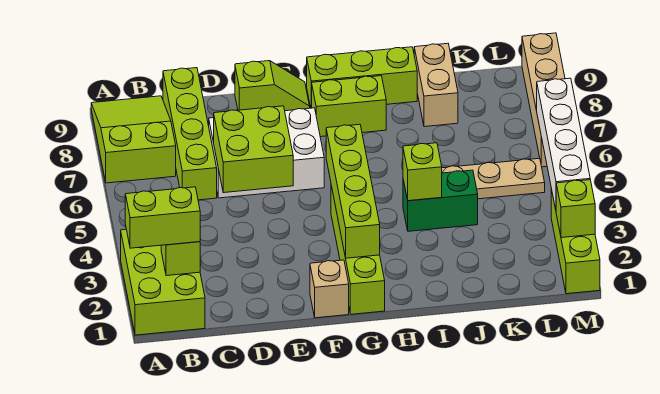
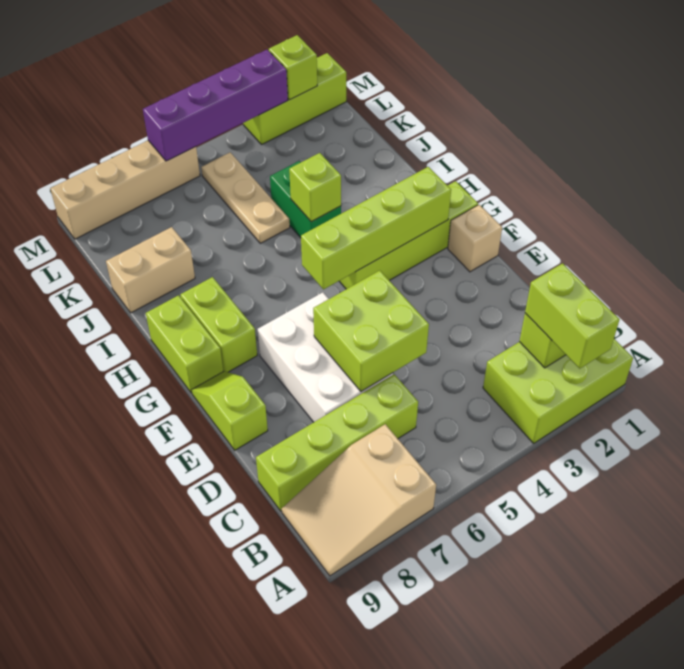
lime slope A7:B9 level 1 top 7 -> tan slope A7:B9 level 1 top 7
lime brick G9:I9 level 1 -> lime brick G9:H9 level 1
white brick M3:M6 level 2 -> purple brick M3:M6 level 2

